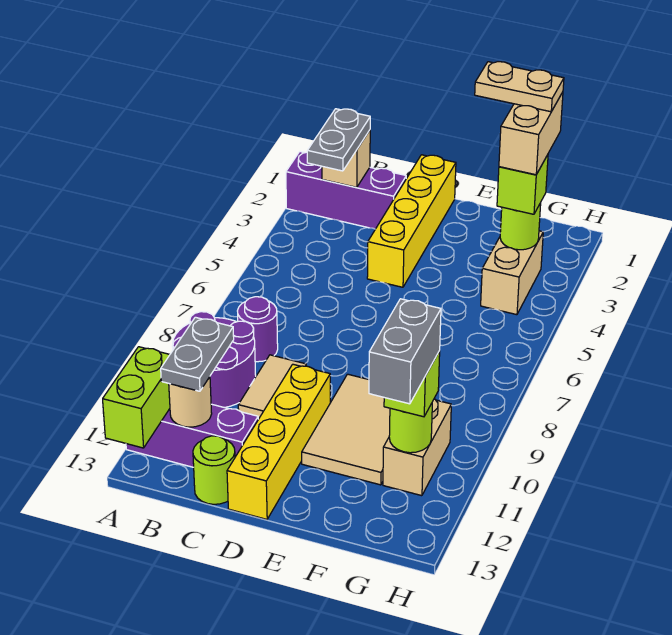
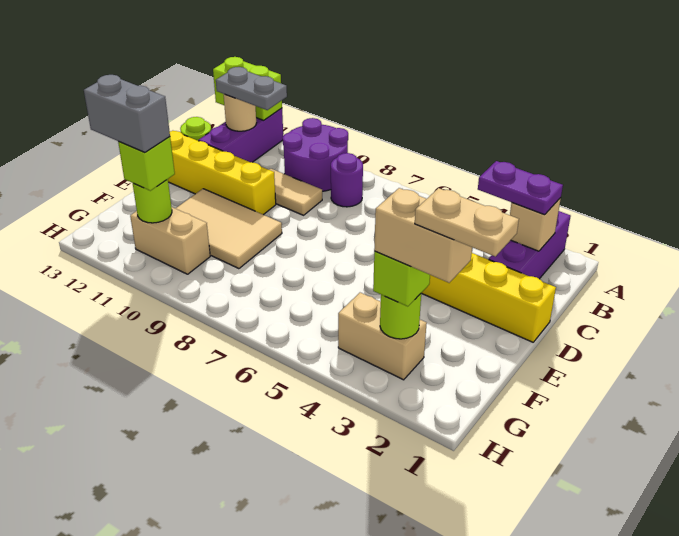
grey plate B2:B3 level 3 -> purple plate B2:B3 level 3
tan plate F2:G2 level 5 -> tan plate G1:G2 level 5

